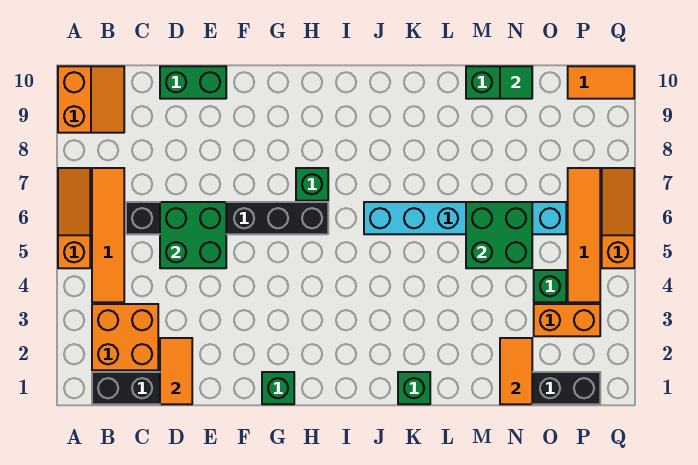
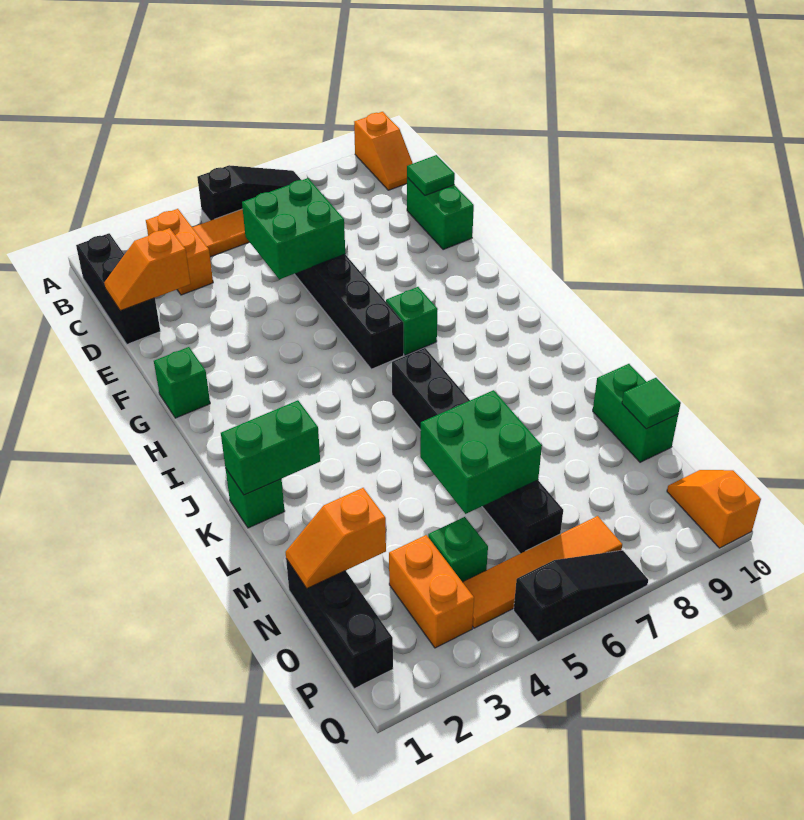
orange slope A5:A7 level 1 top 5 -> black slope A5:A7 level 1 top 5
orange slope A9:B10 level 1 top A -> orange slope A10:B10 level 1 top A
orange brick B2:C3 level 1 -> orange brick B3:C3 level 1
orange tile D1:D2 level 2 -> orange slope D1:D2 level 2 top 2
none -> green tile D10 level 2
cyan brick J6:O6 level 1 -> black brick J6:O6 level 1
none -> green brick K1:K2 level 2
orange tile N1:N2 level 2 -> orange slope N1:N2 level 2 top 2
orange tile P10:Q10 level 1 -> orange slope P10:Q10 level 1 top Q
orange slope Q5:Q7 level 1 top 5 -> black slope Q5:Q7 level 1 top 5

